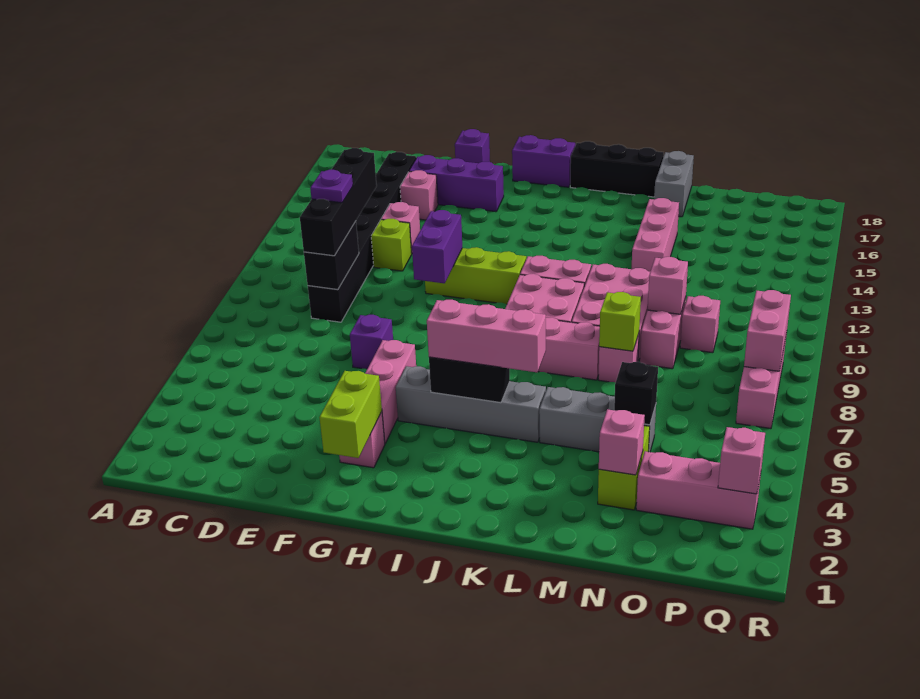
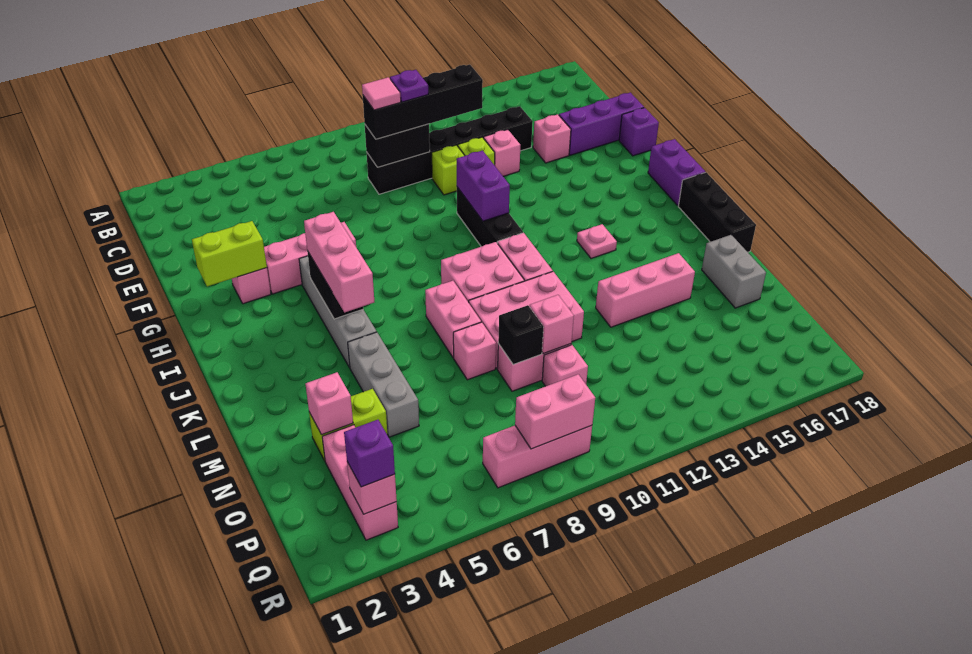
black brick D9:D16 level 1 -> black brick D9:D14 level 1
none -> pink tile D9 level 4
purple brick E16:G16 level 1 -> purple brick E16:E18 level 1
purple brick F7 level 1 -> purple brick Q3 level 3
purple brick G10:G11 level 2 -> purple brick G11:H11 level 2
lime brick G11:I11 level 1 -> black brick G11:I11 level 1
none -> pink plate J14 level 1
lime brick M8 level 2 -> lime brick E11 level 1
grey brick M17:M18 level 1 -> grey brick M17:N17 level 1
black brick N5 level 2 -> black brick N9 level 2

